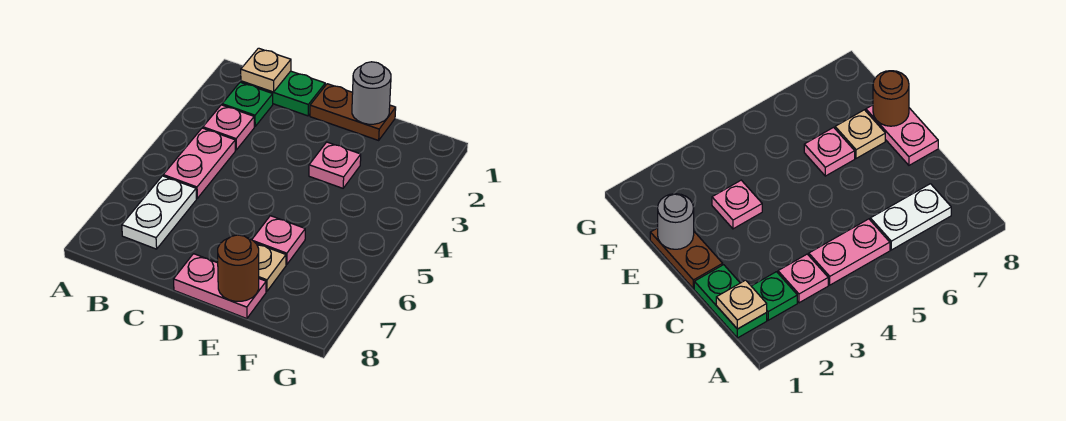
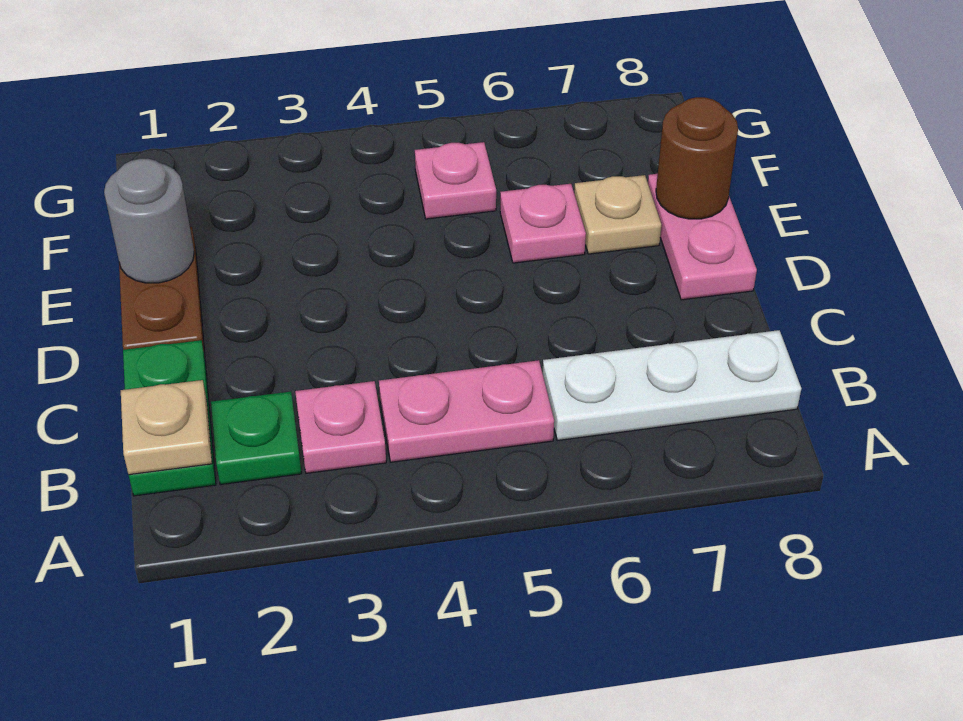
white plate B6:B7 level 1 -> white plate B6:B8 level 1
pink plate E3 level 1 -> pink plate F5 level 1

